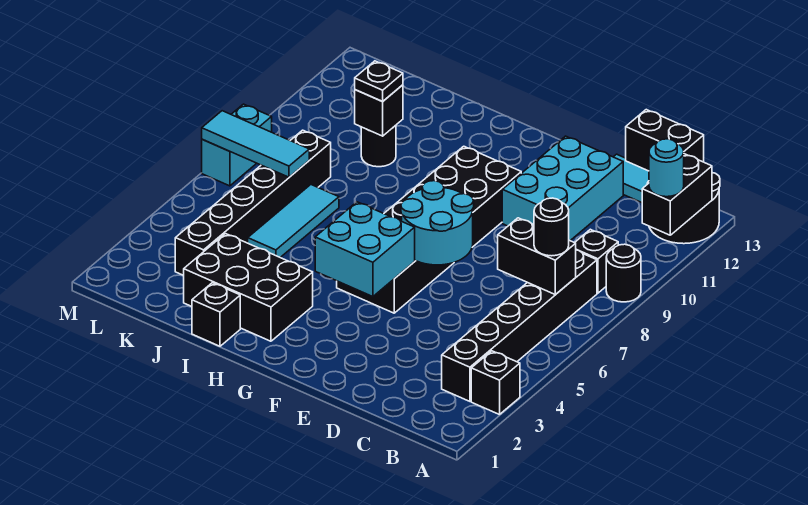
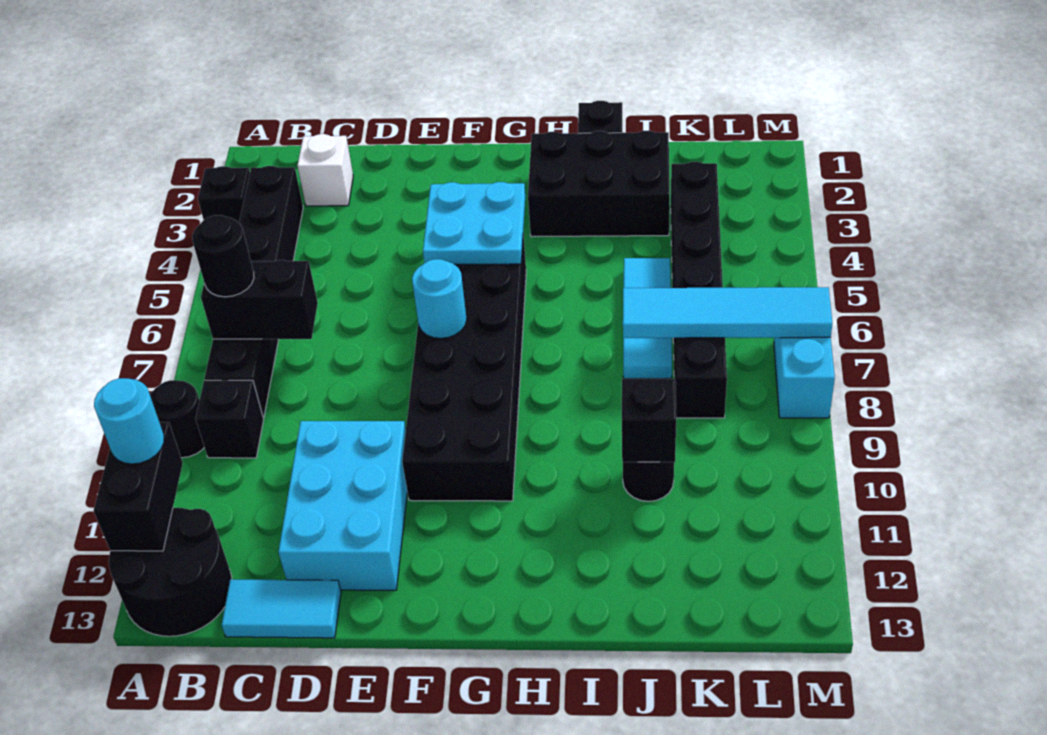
black brick B13:C13 level 2 -> none
none -> white brick C2 level 1
cyan round brick E6:F7 level 2 -> cyan round brick F7 level 2
cyan brick F4:G5 level 2 -> cyan plate F4:G5 level 2
black plate J10 level 3 -> none
cyan tile K7:M7 level 2 -> cyan tile J7:M7 level 2

